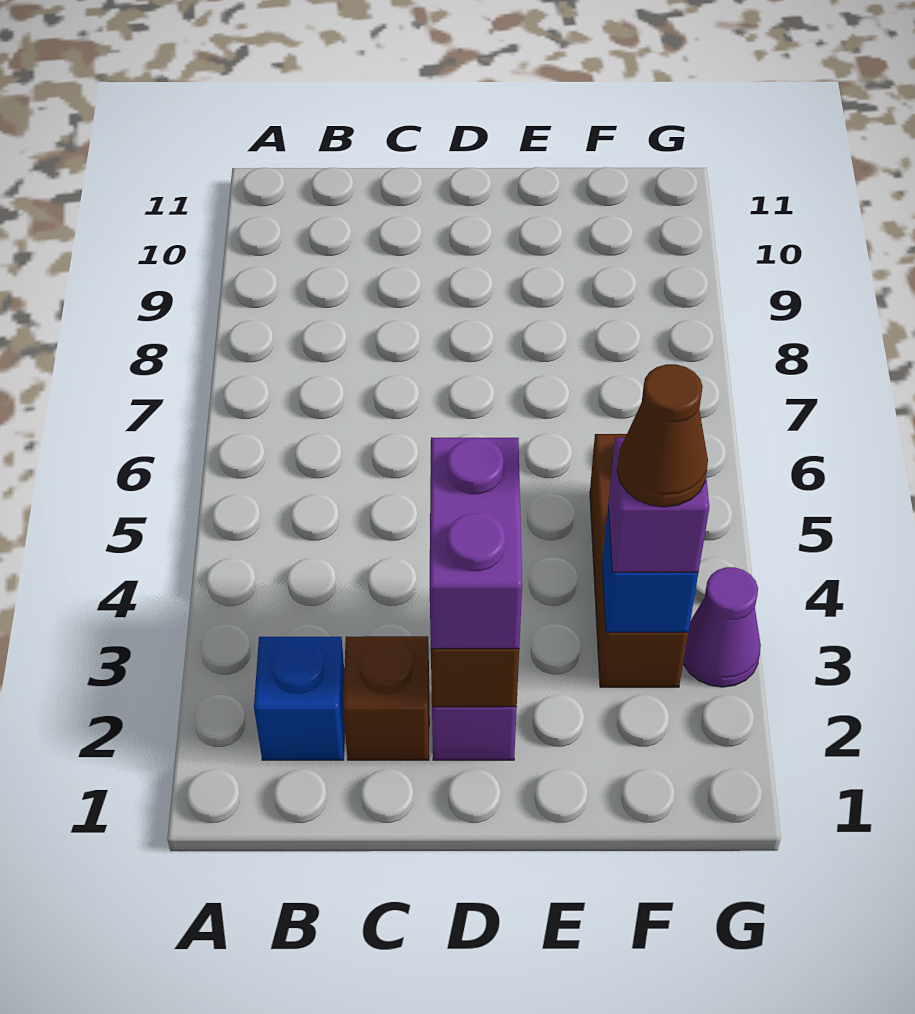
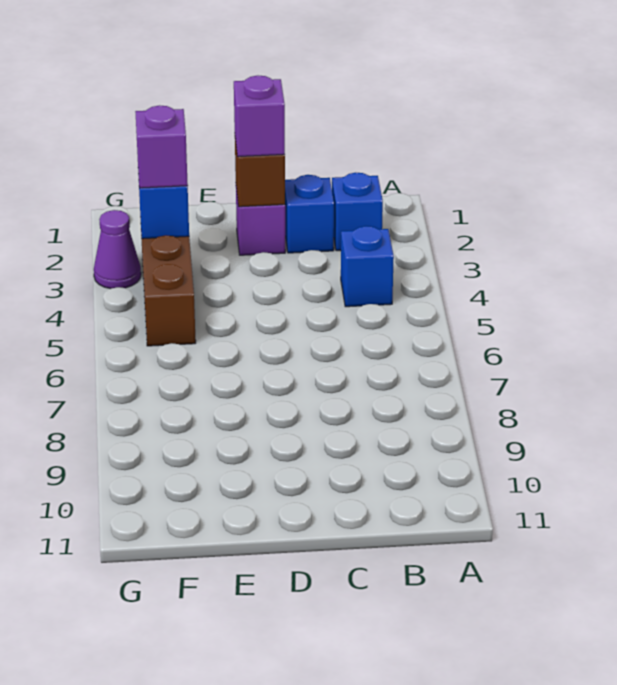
none -> blue brick B4 level 1
brown brick C2 level 1 -> blue brick C2 level 1
purple brick D2:D3 level 3 -> purple brick D2 level 3
brown cone F3 level 4 -> none

